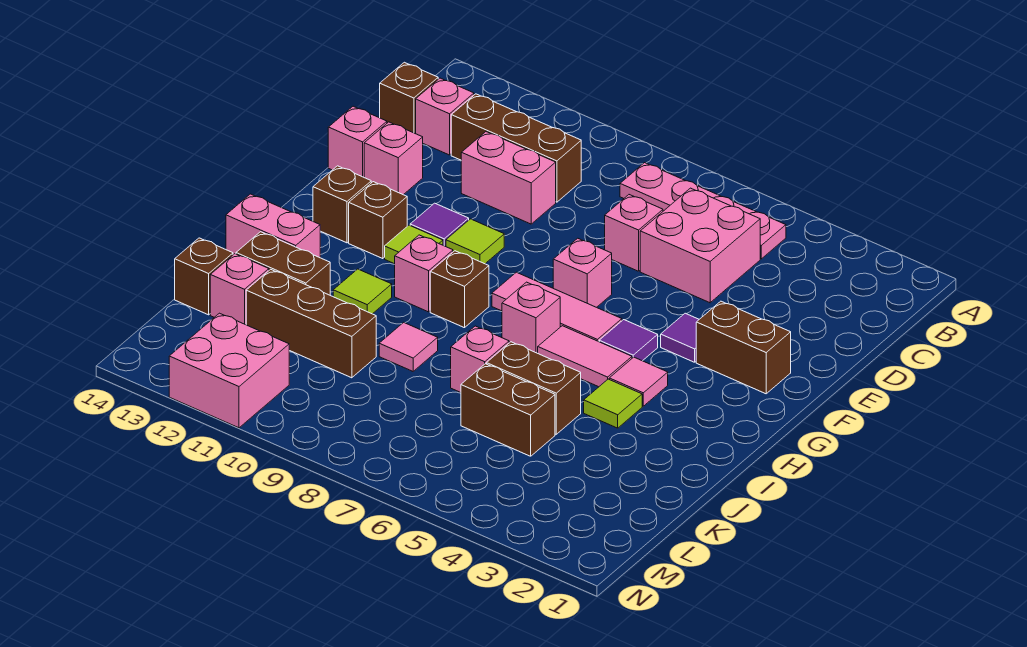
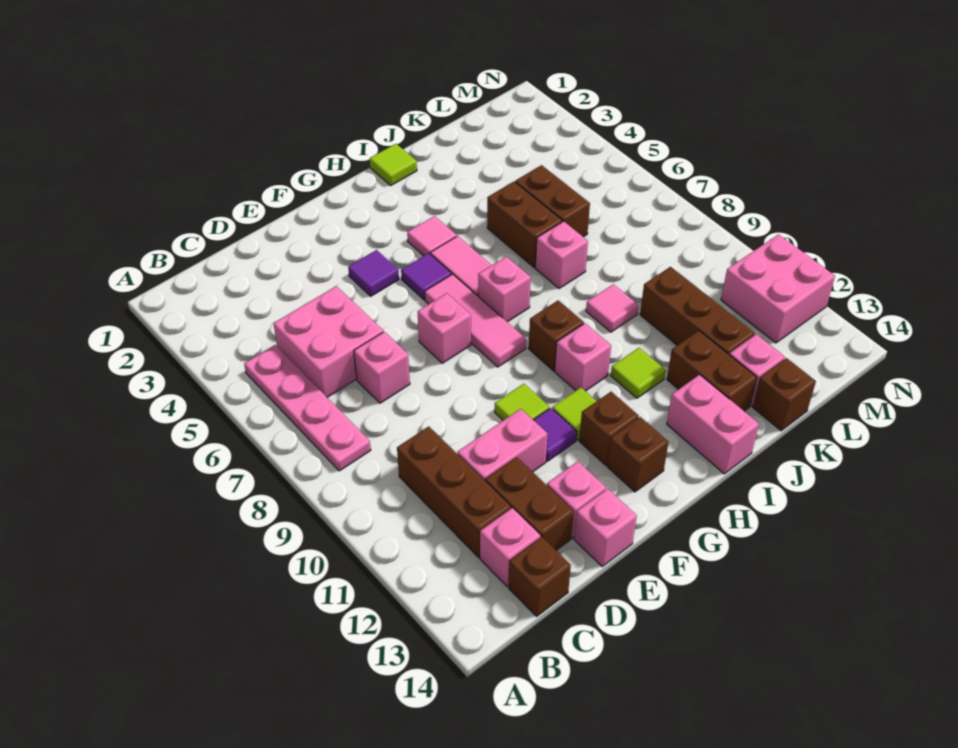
pink brick D10:D11 level 1 -> pink brick D11:E11 level 1
brown brick F2:F3 level 1 -> brown brick D12:D13 level 1
lime tile I4 level 1 -> lime tile I1 level 1

